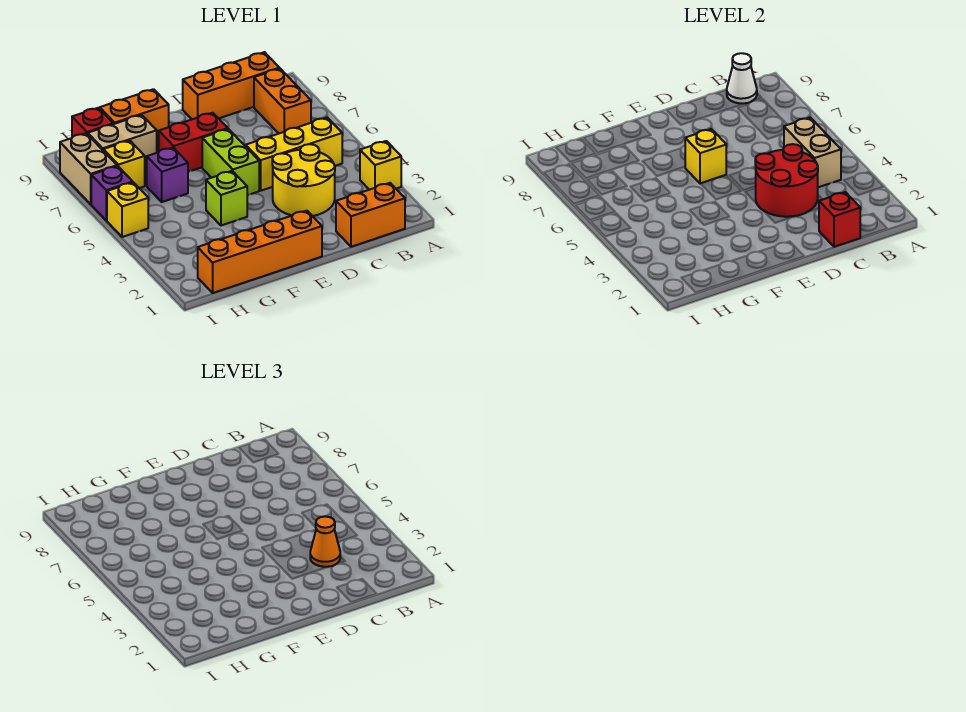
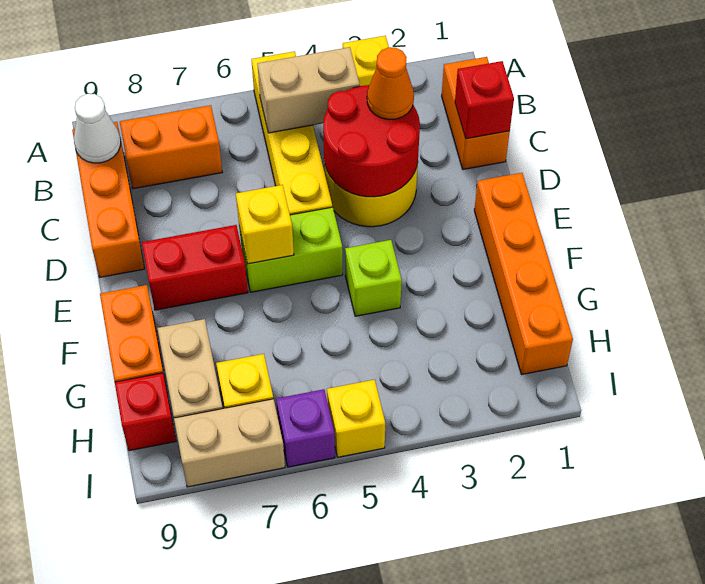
yellow brick B5:D5 level 1 -> yellow brick A5:D5 level 1
red brick E7:F7 level 1 -> red brick E7:E8 level 1
purple brick G6 level 1 -> none

